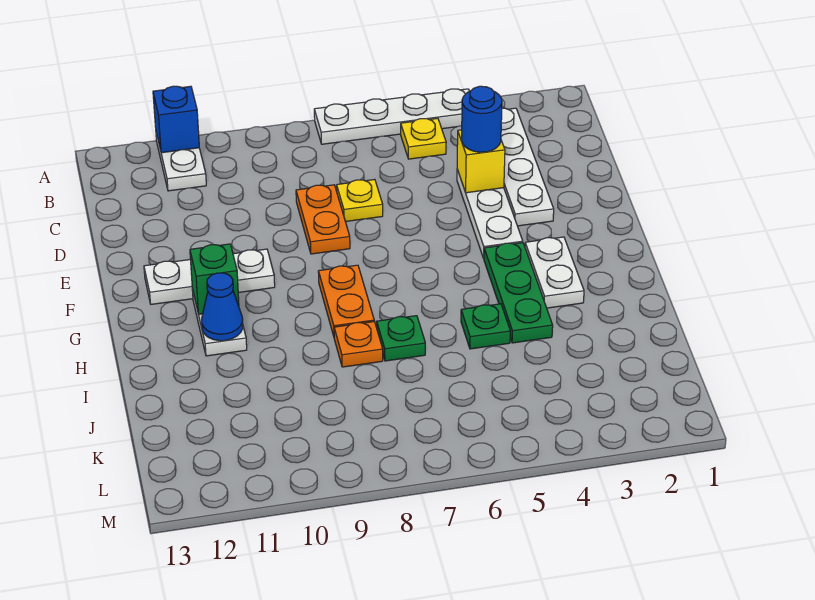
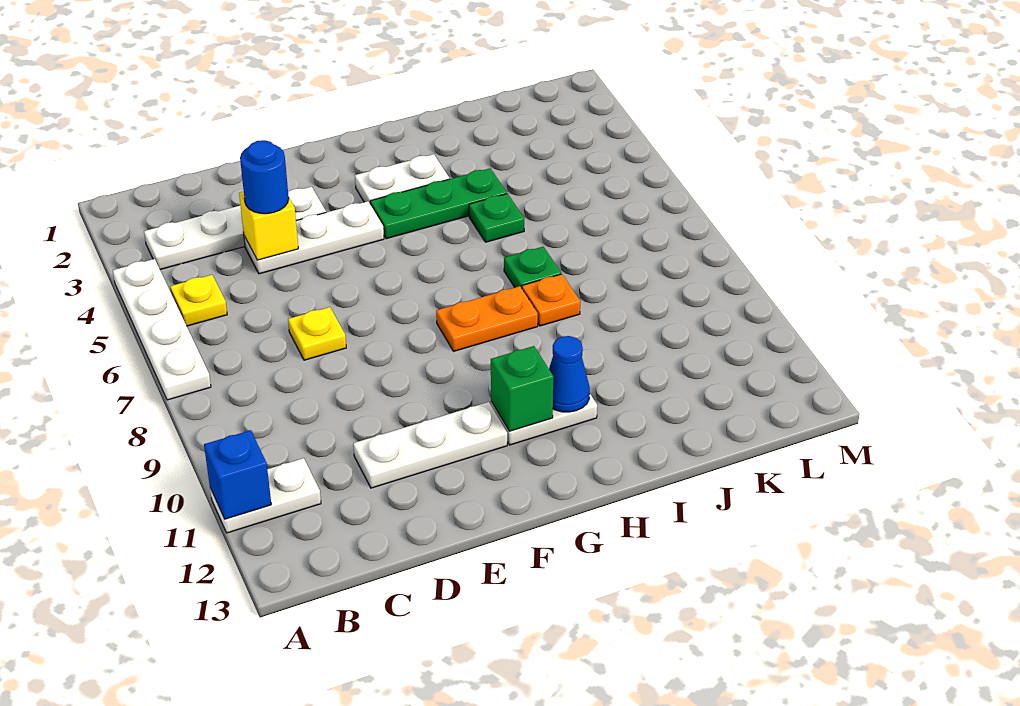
orange plate D8:E8 level 1 -> none
white plate F10:F12 level 1 -> white plate D11:F11 level 1

